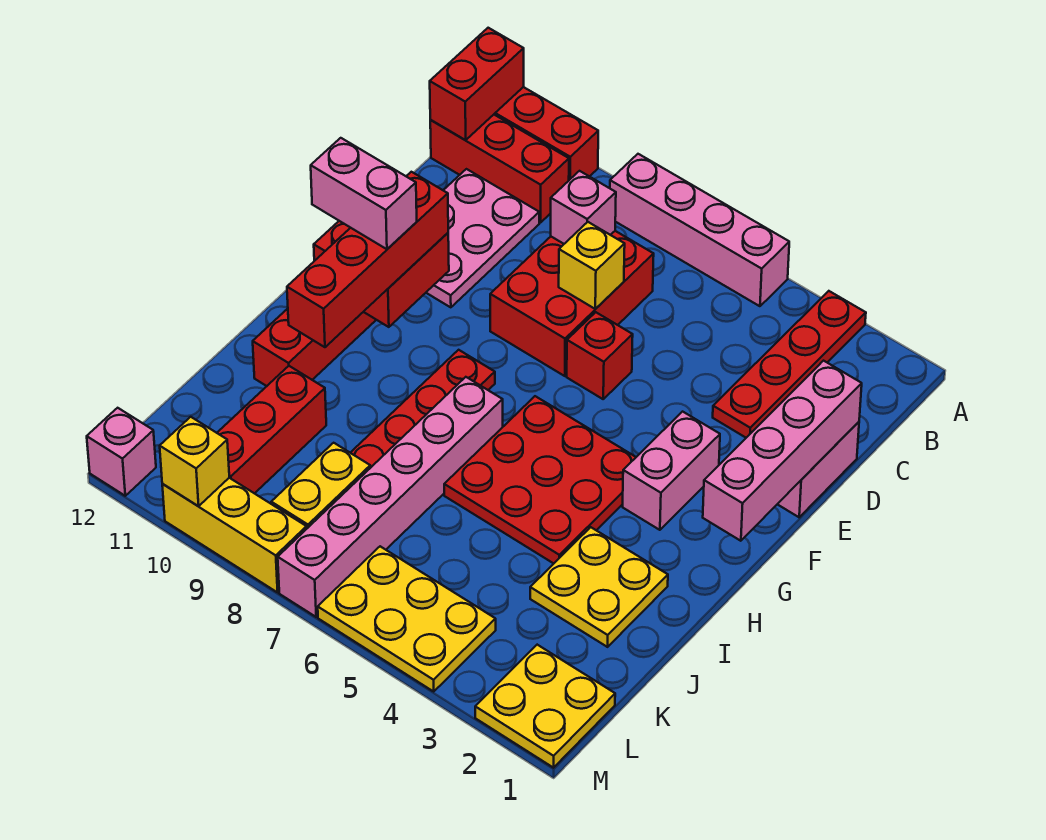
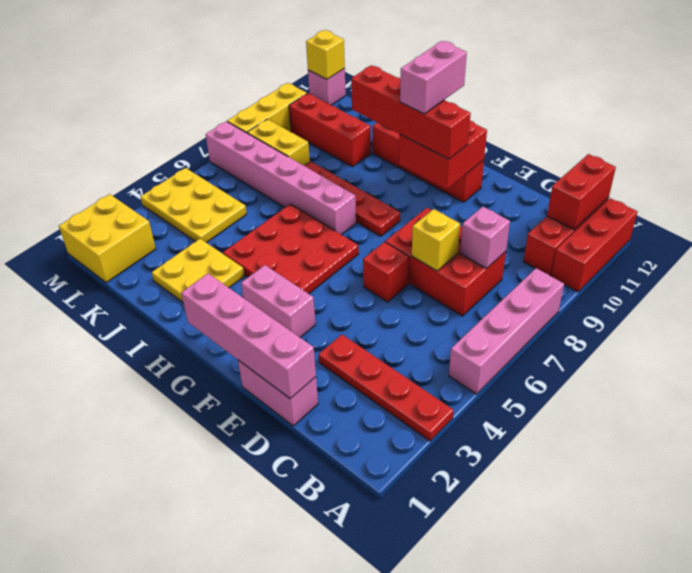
red brick A12:B12 level 2 -> red brick B11:B12 level 2
pink plate C10:E11 level 1 -> none
yellow plate L1:M2 level 1 -> yellow brick L1:M2 level 1
yellow plate L4:M6 level 1 -> yellow plate K4:M5 level 1
yellow brick M10 level 2 -> yellow brick M12 level 2

